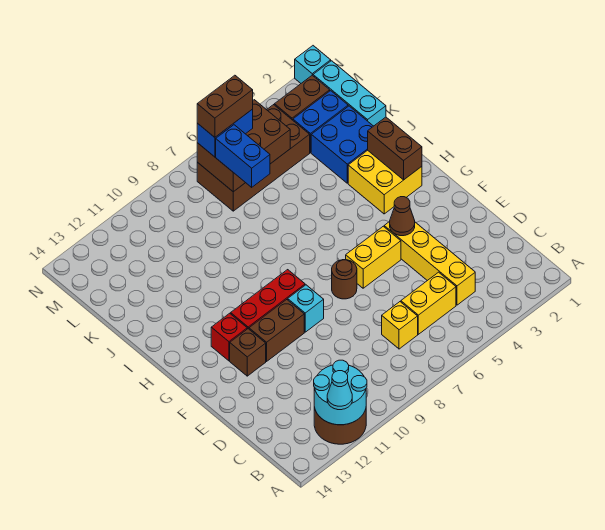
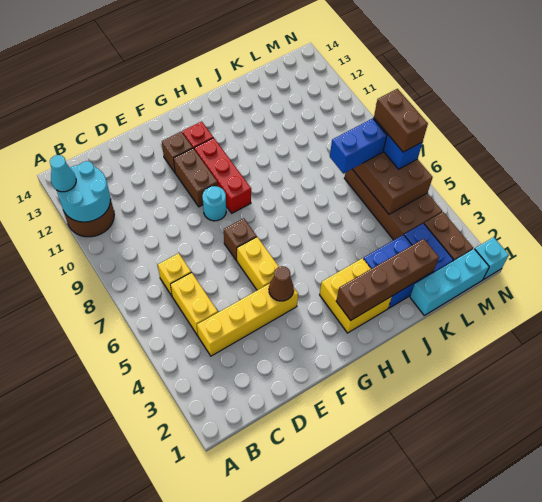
brown round brick F7 level 1 -> brown brick F7 level 1
cyan brick F9 level 1 -> cyan round brick F9 level 1
brown brick H2:I2 level 2 -> brown brick H2:K2 level 2

